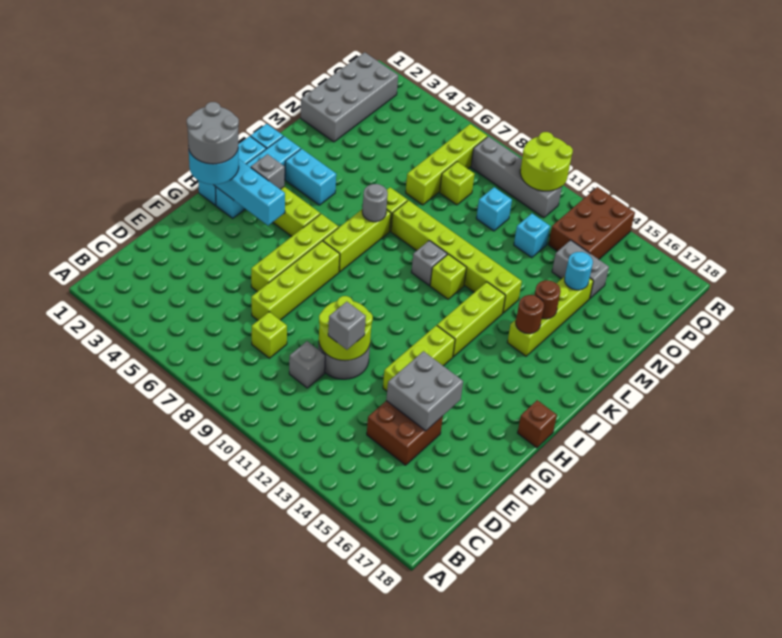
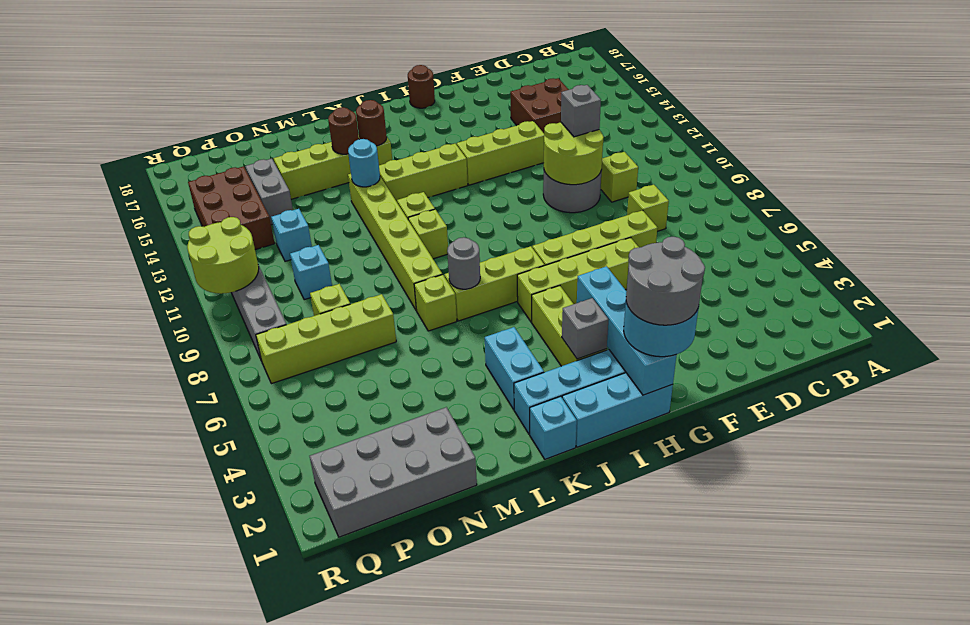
grey brick D10 level 1 -> lime brick D10 level 1
grey brick E14:F15 level 2 -> none
brown brick H18 level 1 -> brown round brick H18 level 1
grey brick K10 level 1 -> lime brick K10 level 1
cyan round brick N15 level 2 -> cyan round brick L13 level 2
brown brick P13:R14 level 1 -> brown brick P13:Q15 level 1

